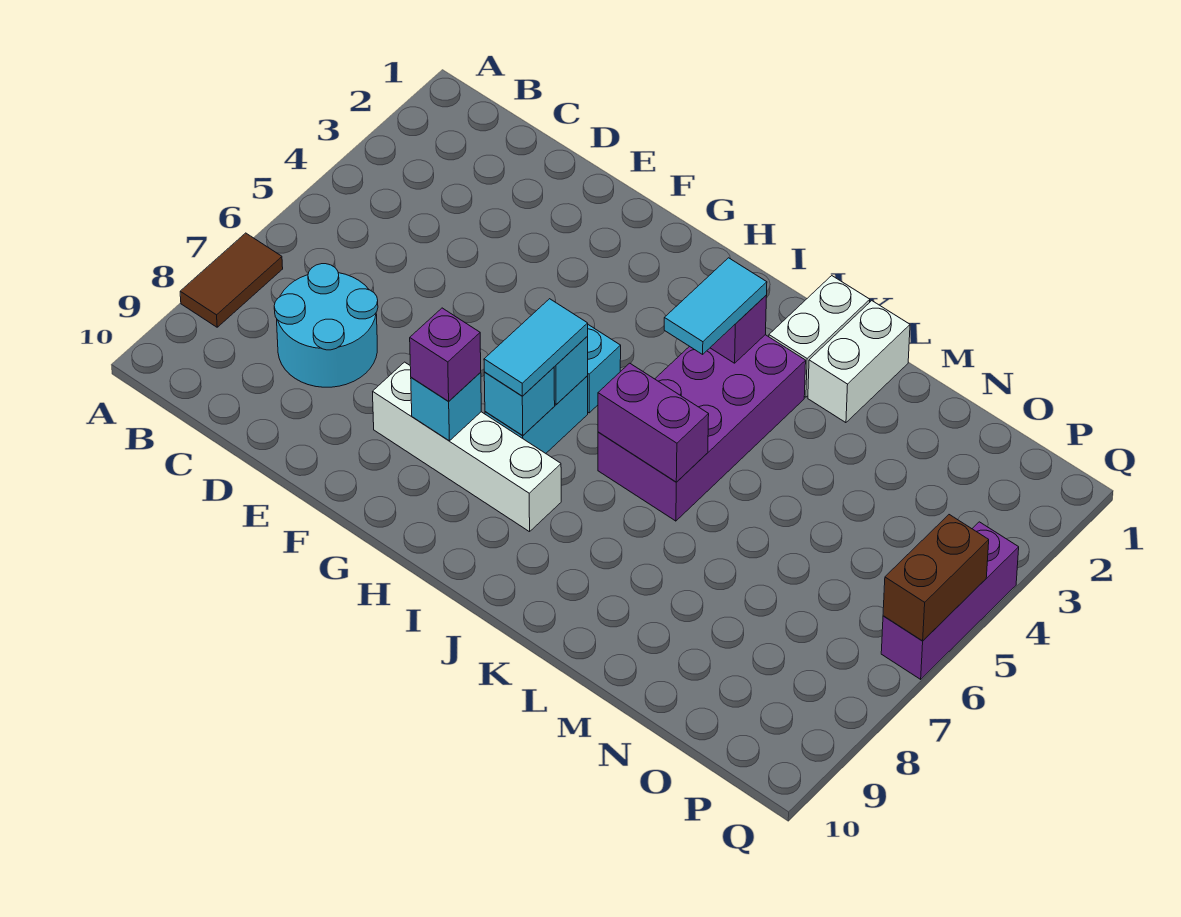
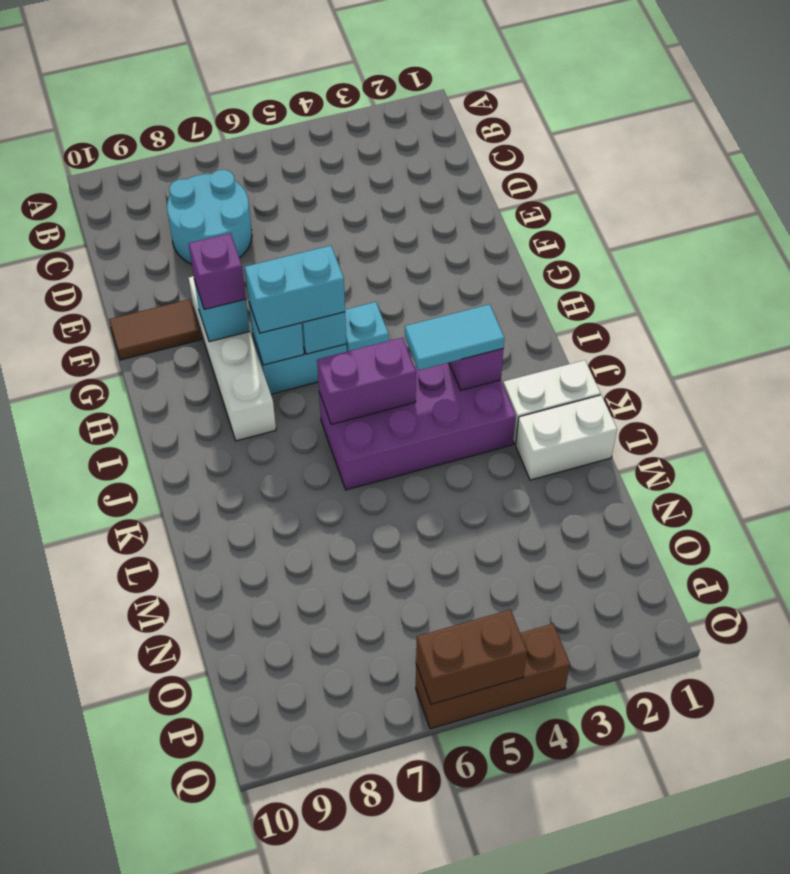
brown tile A7:A8 level 1 -> brown tile F9:F10 level 1
cyan tile H6:H7 level 3 -> cyan brick H6:H7 level 3
purple brick J6:K6 level 2 -> purple brick J5:J6 level 2
purple brick Q4:Q6 level 1 -> brown brick Q4:Q6 level 1

